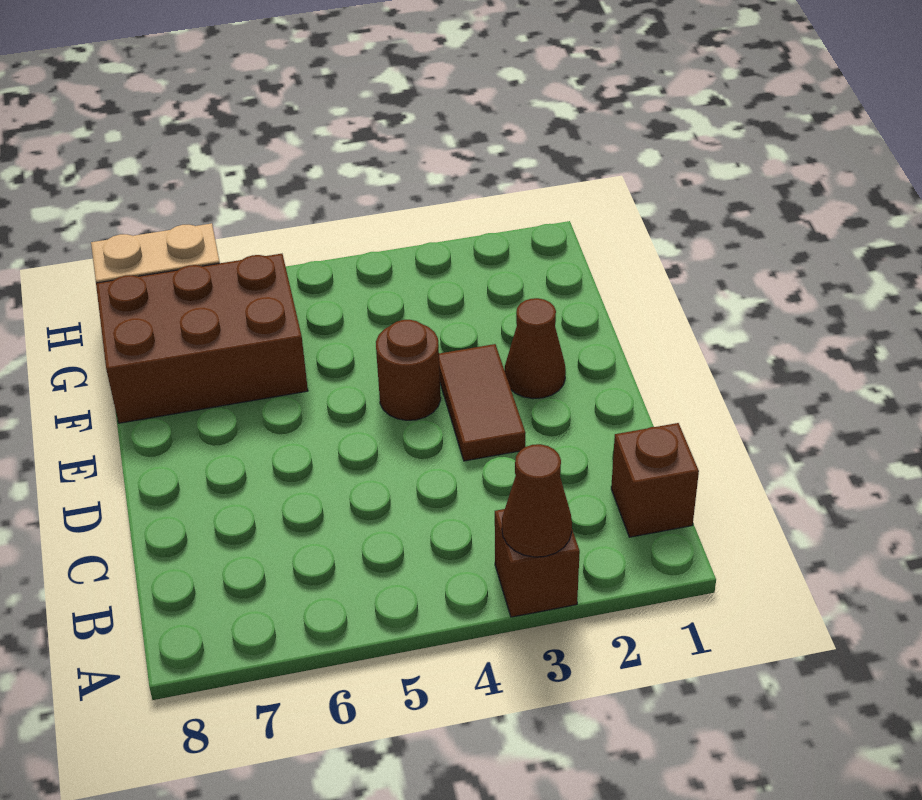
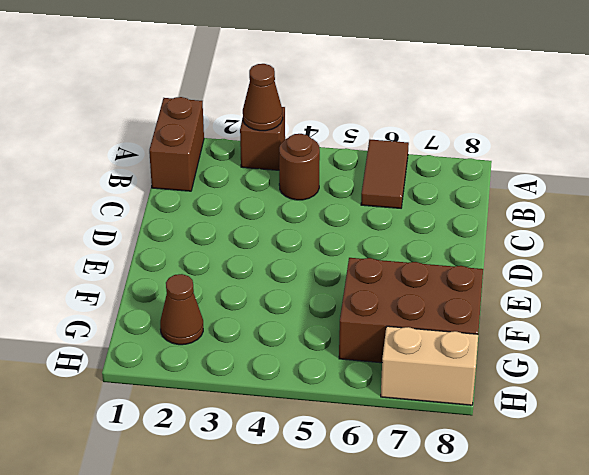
brown brick B1 level 1 -> brown brick A1:B1 level 1
brown tile D3:E3 level 1 -> brown tile A6:B6 level 1
brown cone E2 level 1 -> brown cone G2 level 1
brown round brick E4 level 1 -> brown round brick B4 level 1

